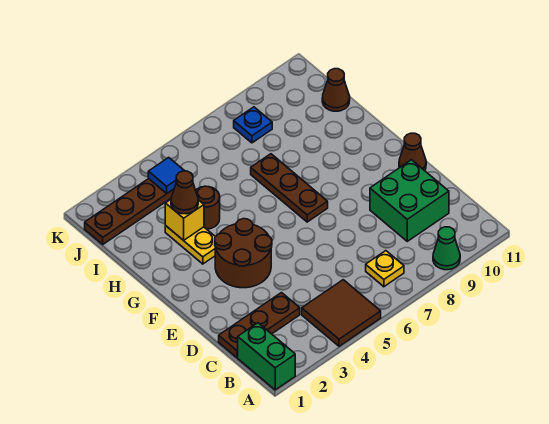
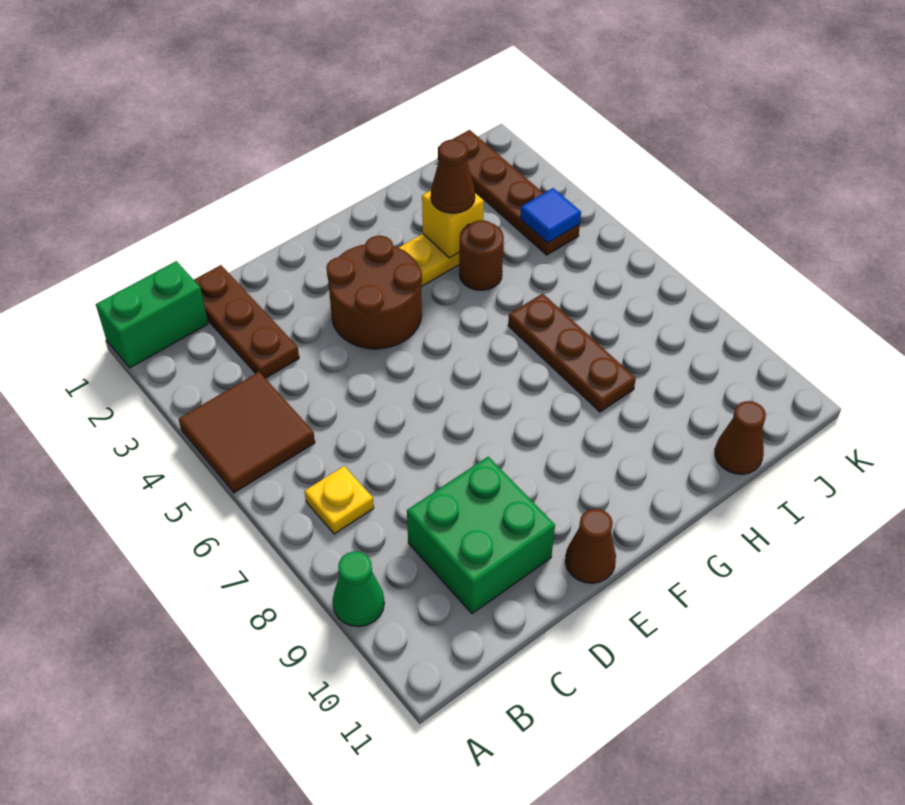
brown plate F7:H7 level 1 -> brown plate H6:H8 level 1
blue plate J8 level 1 -> none

